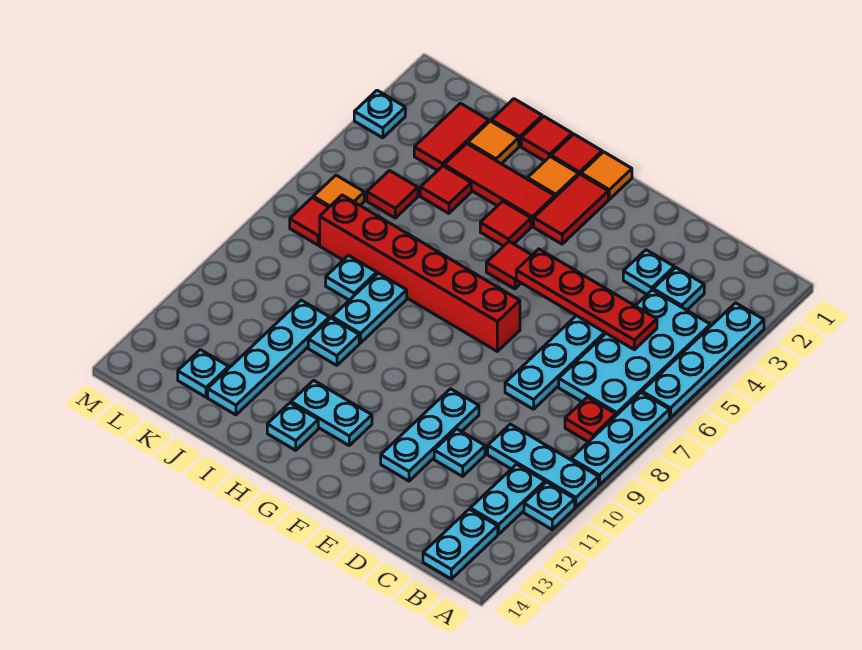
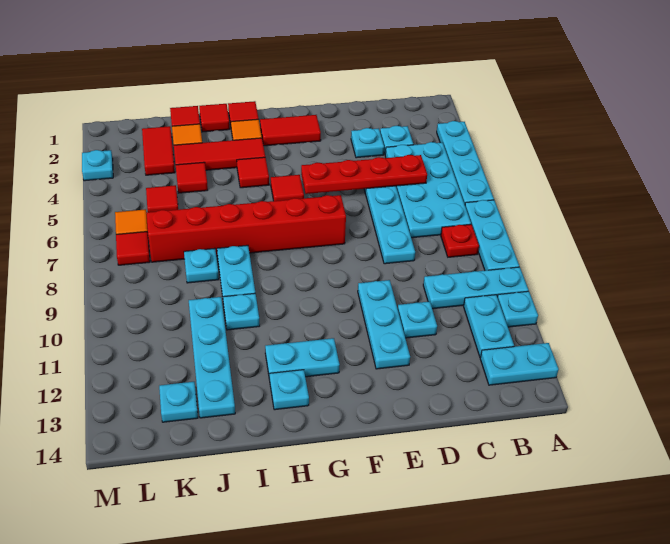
cyan plate B13:B14 level 1 -> cyan plate A13:B13 level 1
orange tile G1 level 1 -> none
red tile G2:G3 level 1 -> red tile F2:G2 level 1

